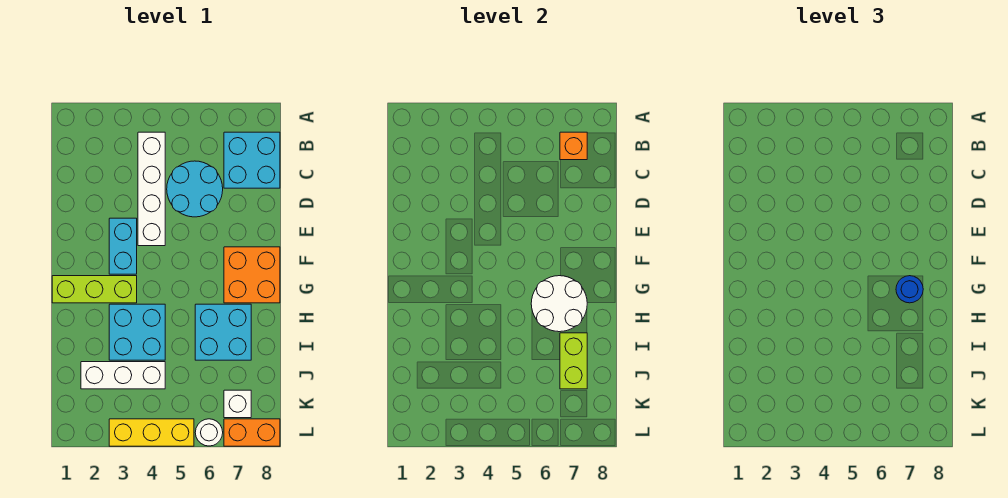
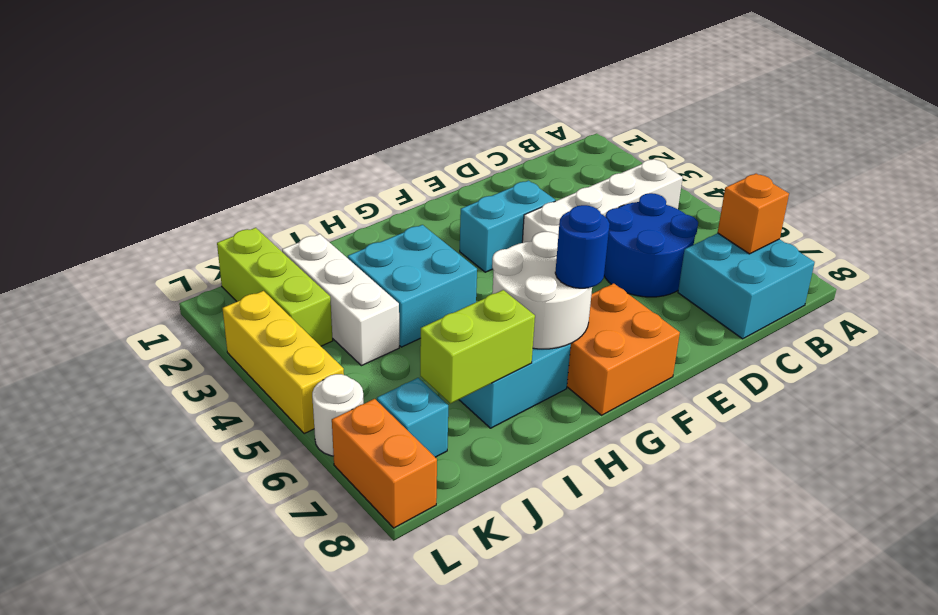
cyan round brick C5:D6 level 1 -> blue round brick C5:D6 level 1
lime brick G1:G3 level 1 -> lime brick K1:K3 level 1
white brick K7 level 1 -> cyan brick K7 level 1

